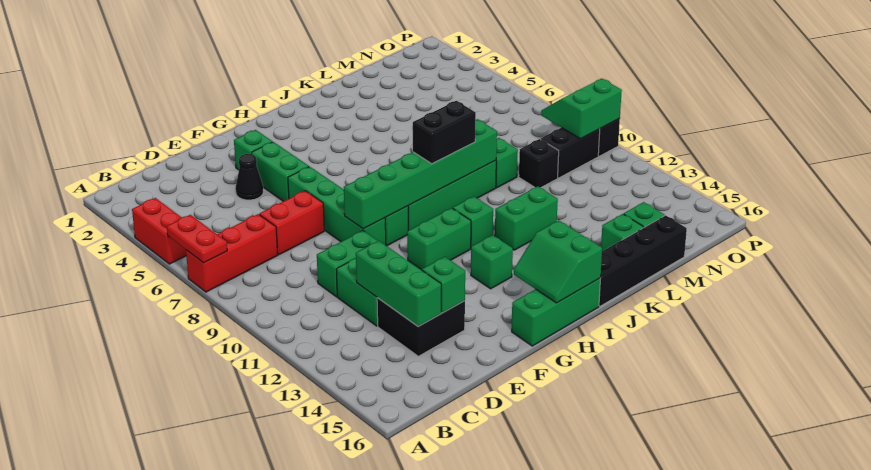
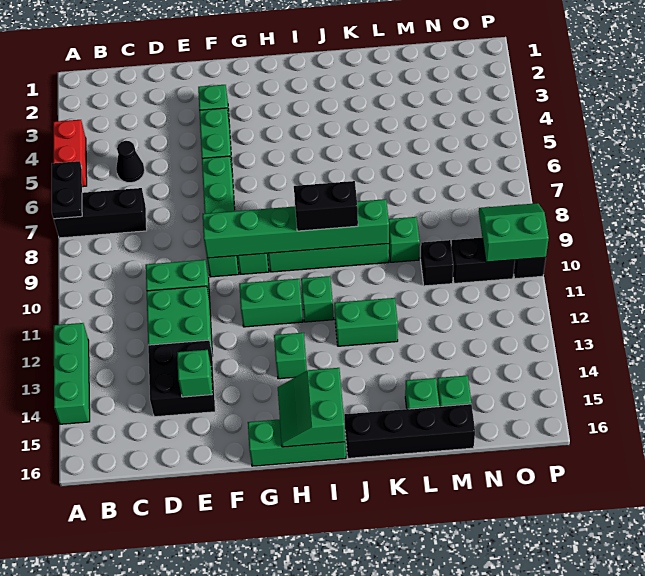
red plate A6:A7 level 2 -> black plate A6:A7 level 2
red brick A7:C7 level 1 -> black brick A7:C7 level 1
red brick D7:E7 level 1 -> none
green brick D12:D14 level 2 -> green brick A12:A14 level 1
black cone E4 level 1 -> black cone C5 level 1

